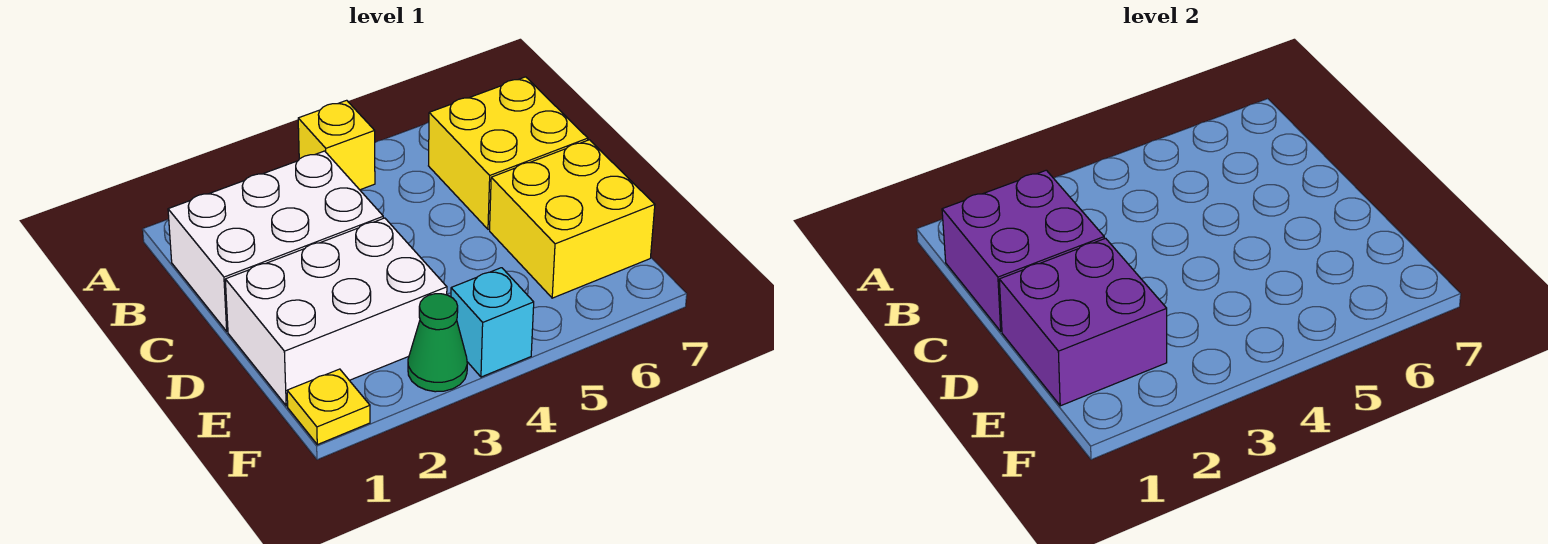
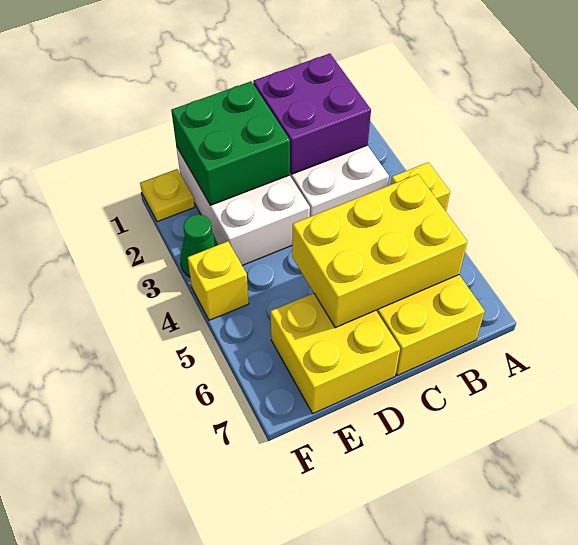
none -> yellow brick B5:D6 level 2
purple brick D1:E2 level 2 -> green brick D1:E2 level 2
cyan brick F4 level 1 -> yellow brick F4 level 1

